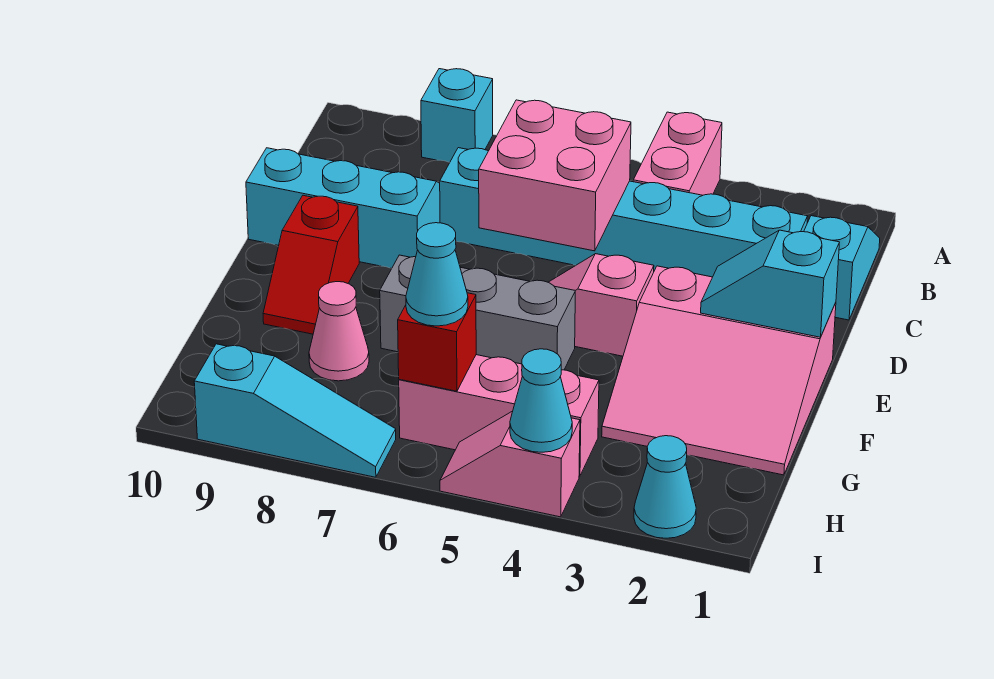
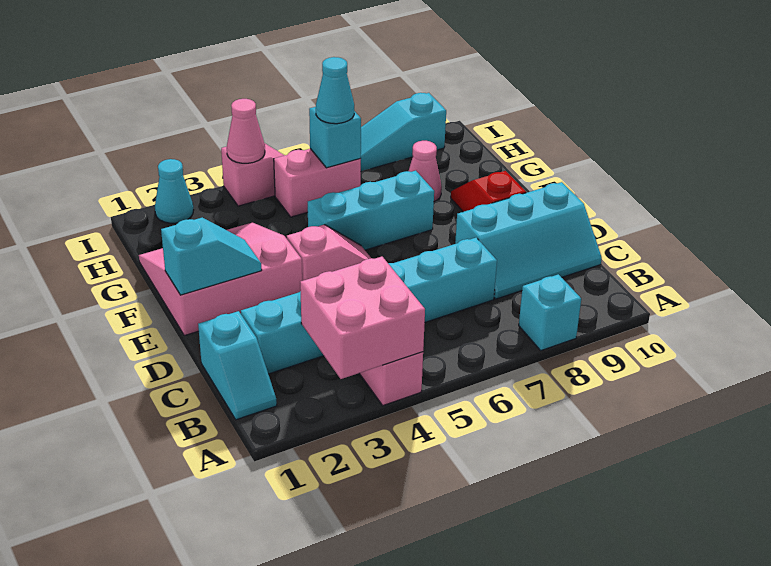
pink brick C5:D6 level 2 -> pink brick A3:B4 level 2
grey brick F5:F7 level 1 -> cyan brick F5:F7 level 1
pink brick H4:H6 level 1 -> pink brick H5:H6 level 1
red brick H6 level 2 -> cyan brick H6 level 2
cyan cone I4 level 2 -> pink cone I4 level 2

